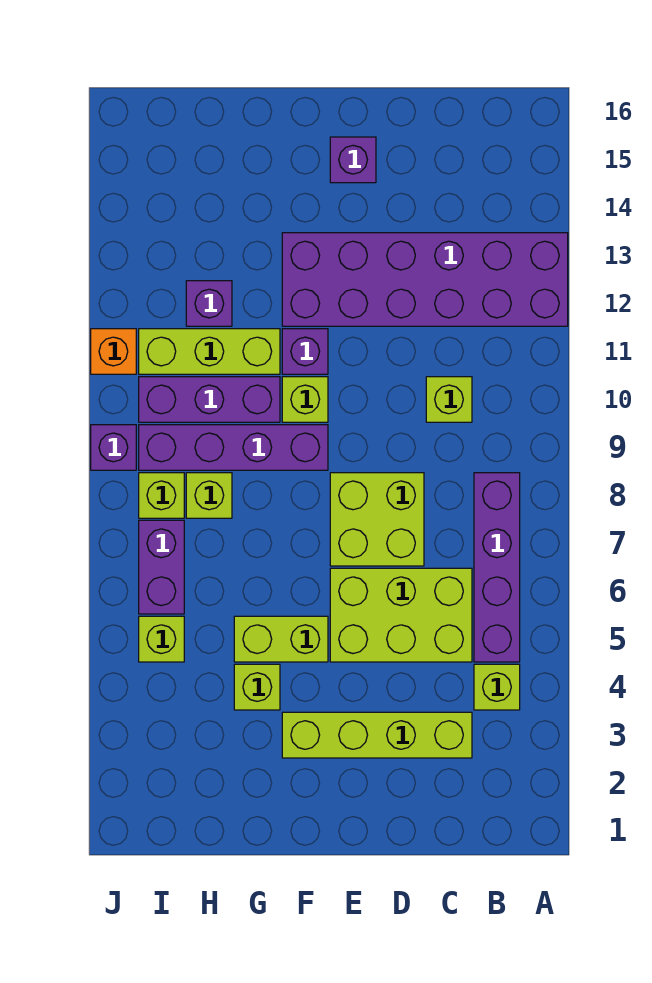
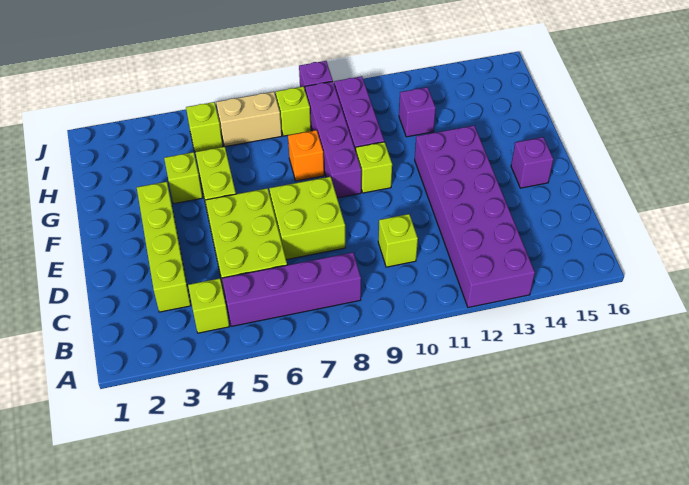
purple brick F11 level 1 -> none
lime brick G11:I11 level 1 -> none
lime brick H8 level 1 -> none
purple brick I6:I7 level 1 -> tan brick I6:I7 level 1
orange brick J11 level 1 -> orange brick G8 level 1

